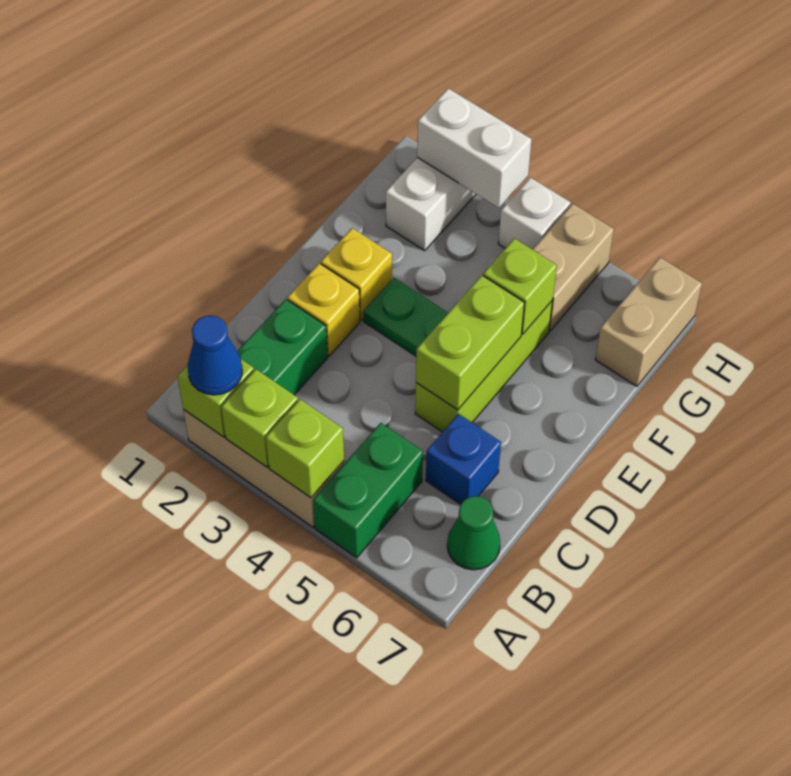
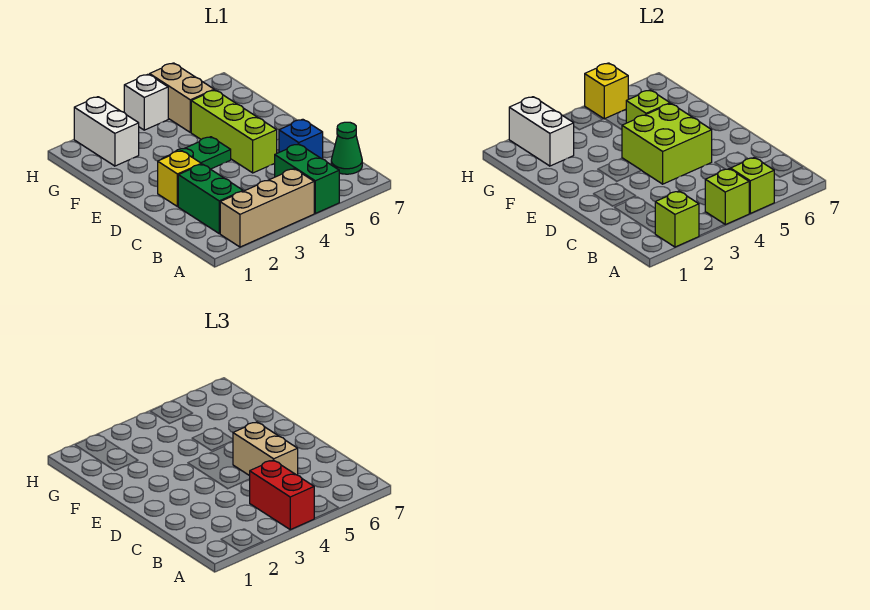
blue cone A2 level 3 -> none
lime brick A3 level 2 -> lime brick A5 level 2
none -> red brick A4:B4 level 3
lime brick D5:E5 level 2 -> lime brick D4:E5 level 2
yellow brick E2 level 1 -> yellow brick H5 level 2
tan brick G7:H7 level 1 -> tan brick C5:D5 level 3
white brick H2:H3 level 2 -> white brick G2:H2 level 2

